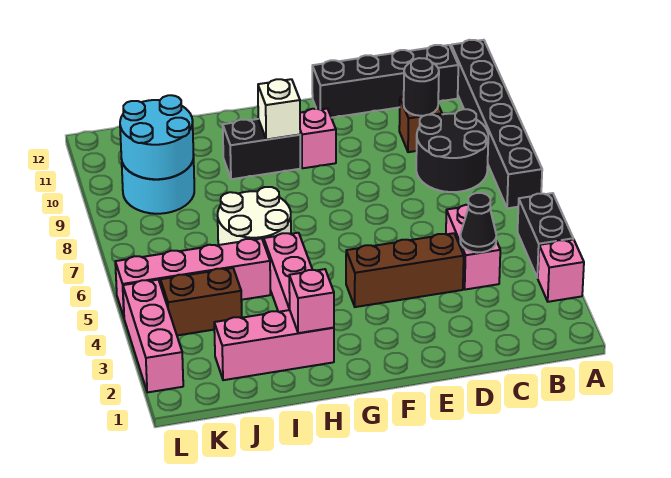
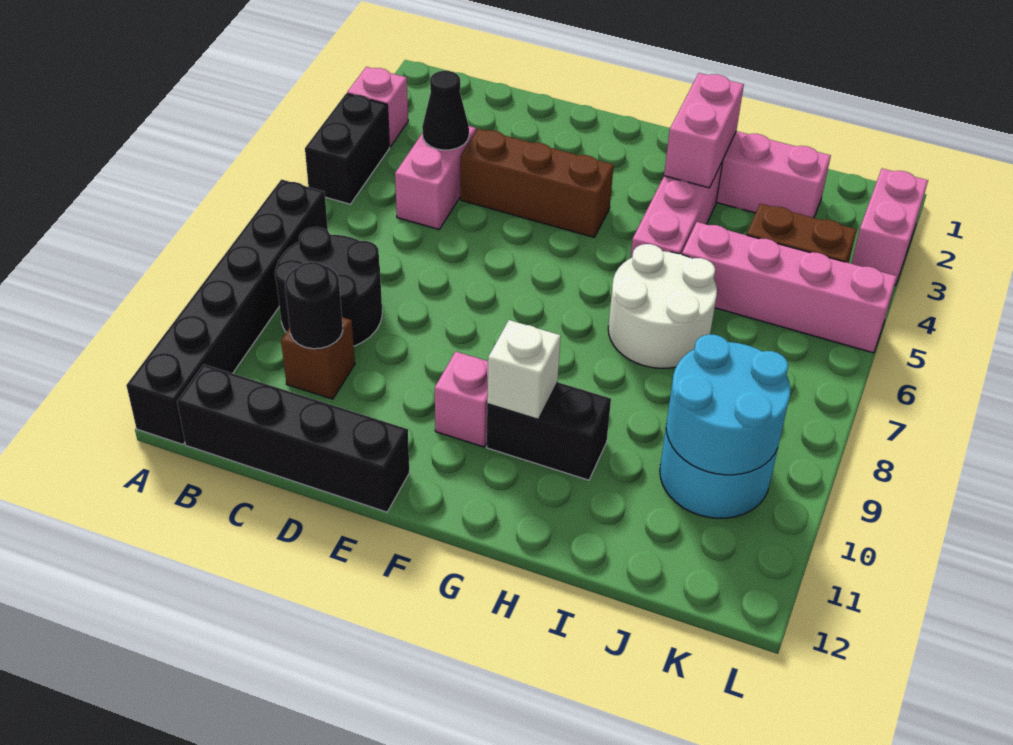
pink brick H2 level 2 -> pink brick H2:H3 level 2
pink brick L2:L4 level 1 -> pink brick L2:L3 level 1

